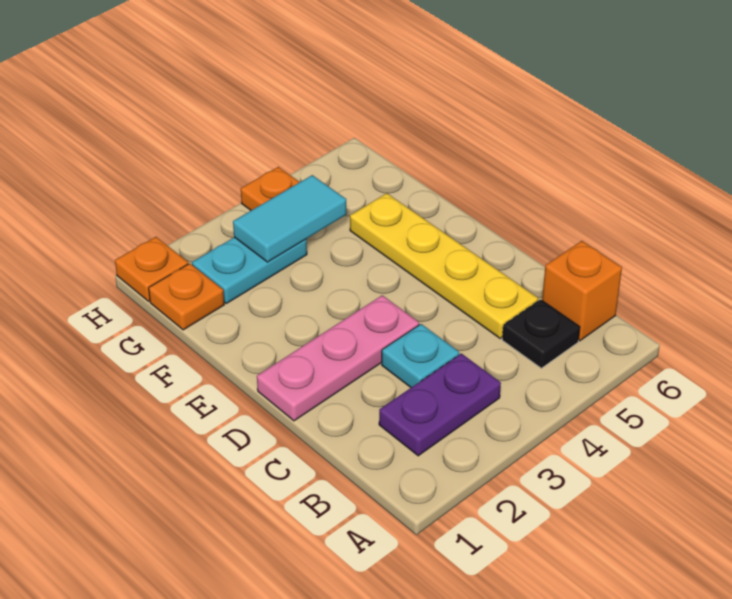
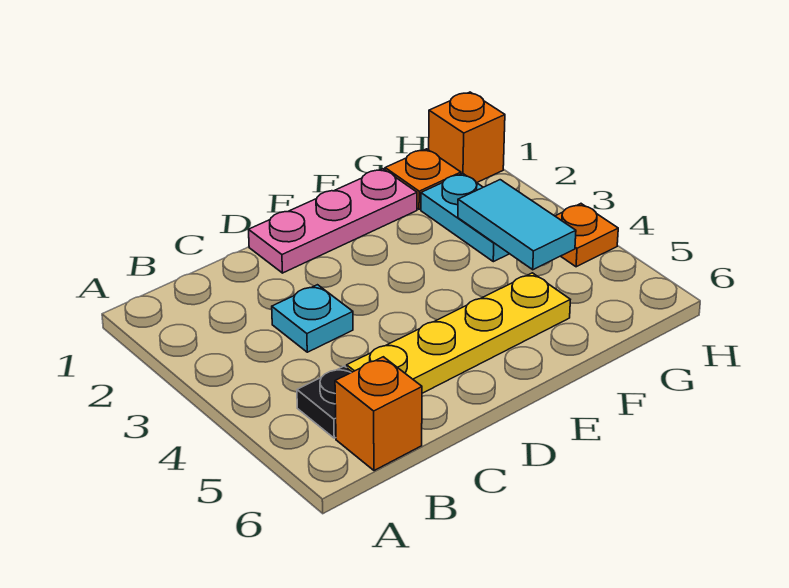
purple plate B2:B3 level 1 -> none
pink plate D1:D3 level 1 -> pink plate D1:F1 level 1
orange plate H1 level 1 -> orange brick H1 level 1

